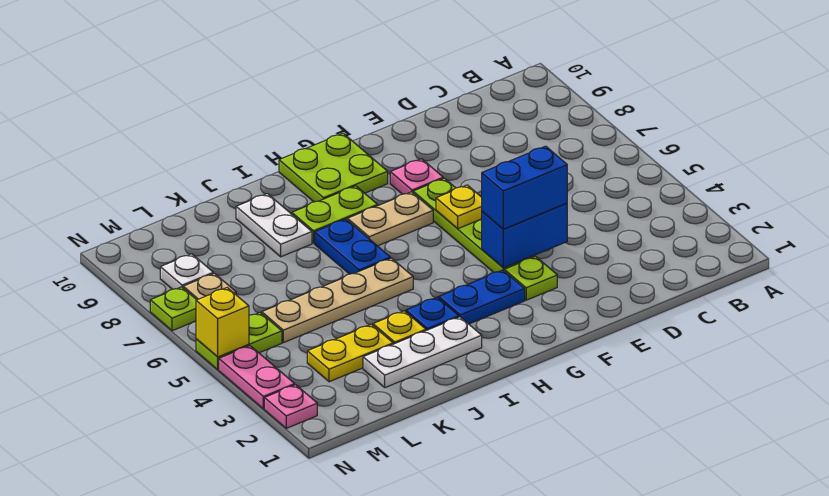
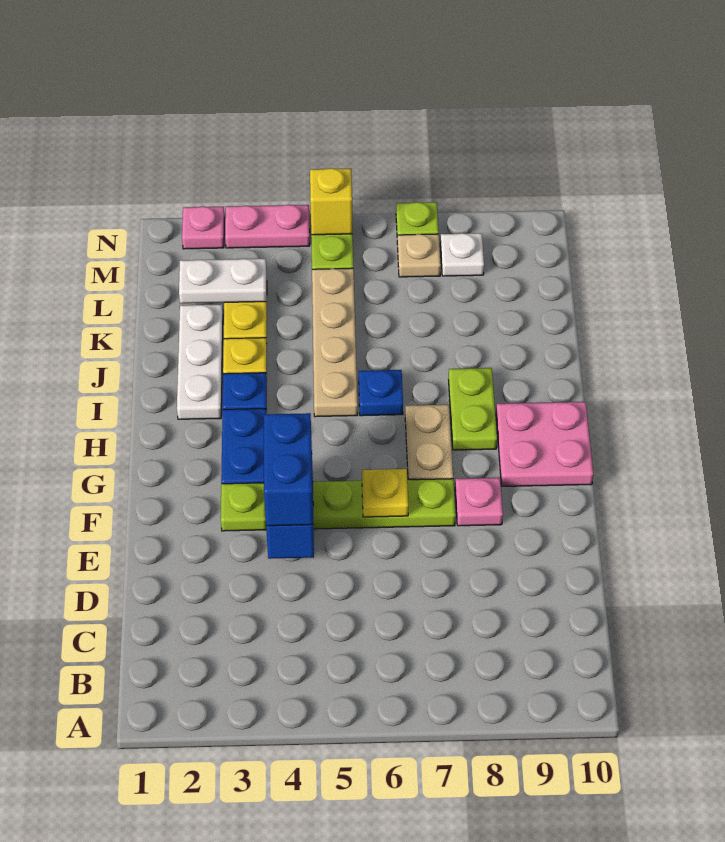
lime plate G9:H10 level 1 -> pink plate G9:H10 level 1
blue plate I6:I7 level 1 -> blue plate I6 level 1
white plate J8:J9 level 1 -> white plate L2:L3 level 2

